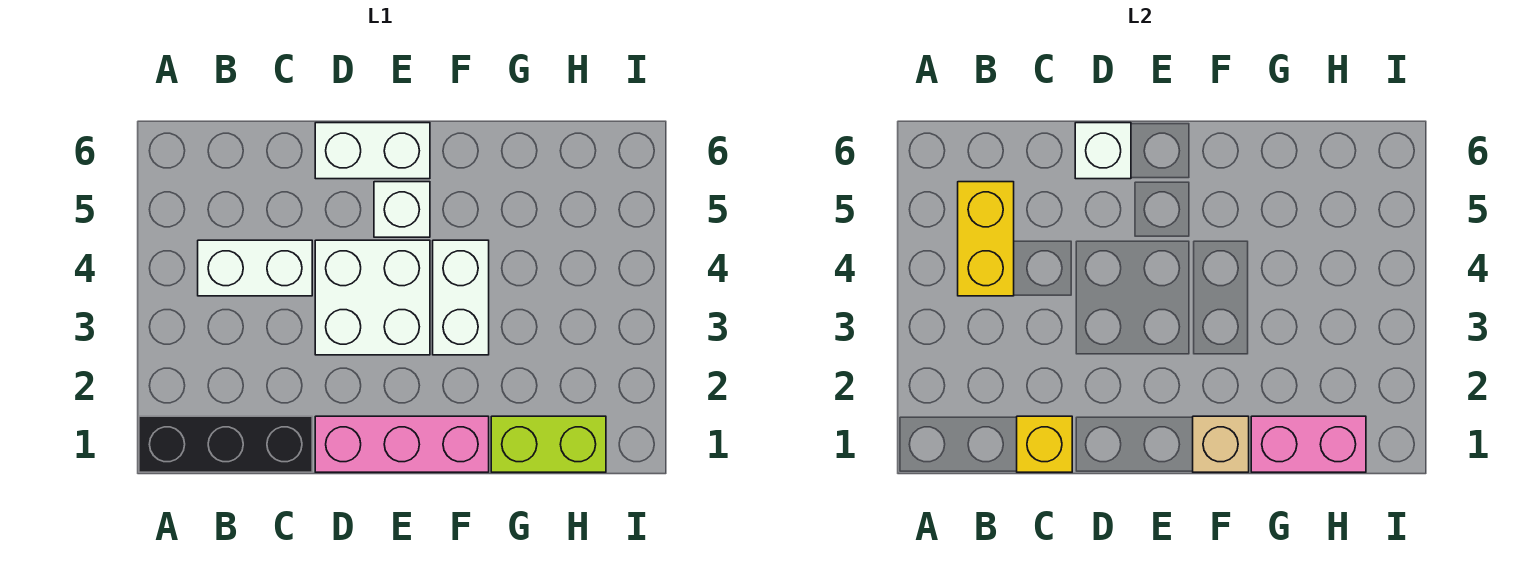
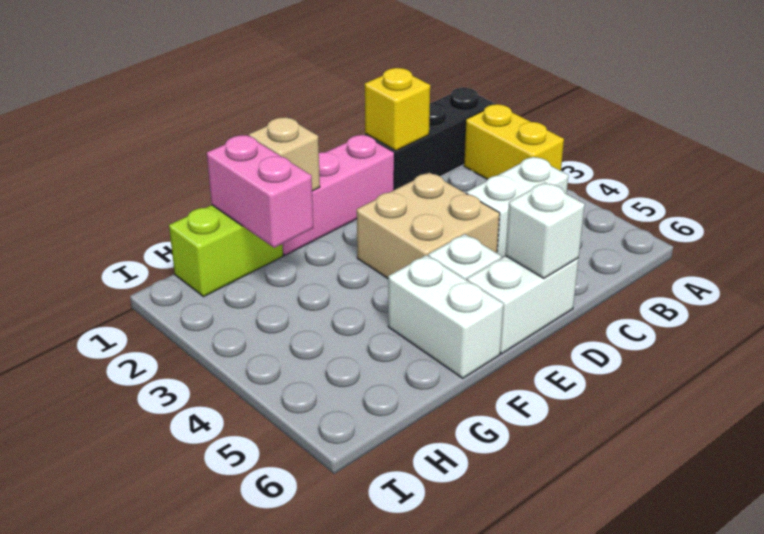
yellow brick B4:B5 level 2 -> yellow brick A2:A3 level 1
white brick D3:E4 level 1 -> tan brick D3:E4 level 1
white brick F3:F4 level 1 -> white brick F5:F6 level 1
pink brick G1:H1 level 2 -> pink brick G1:G2 level 2

